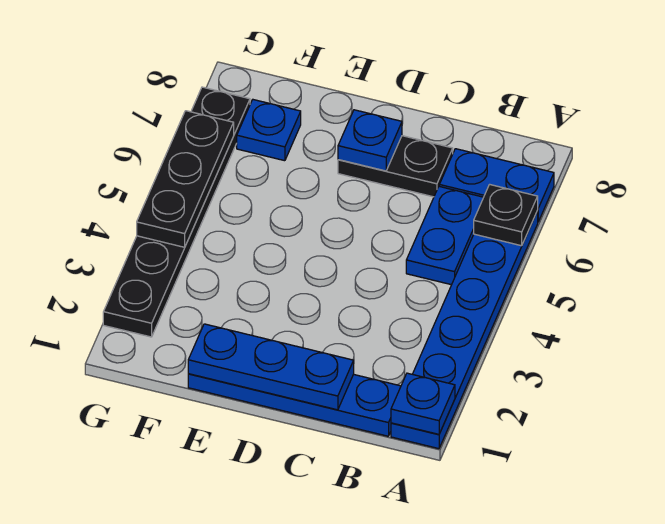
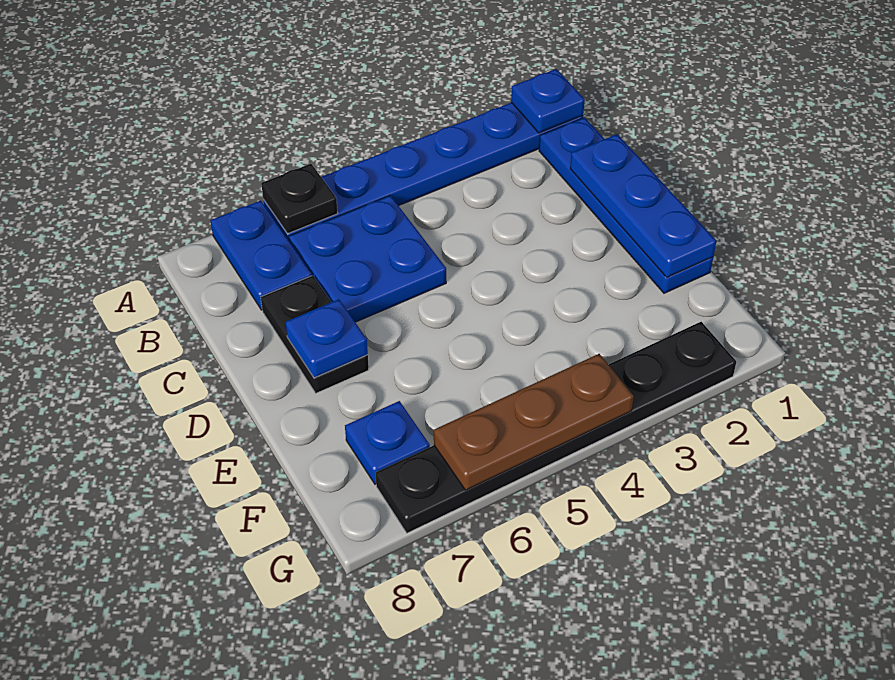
blue plate B5:B6 level 1 -> blue plate B5:C6 level 1
black plate G4:G6 level 2 -> brown plate G4:G6 level 2

